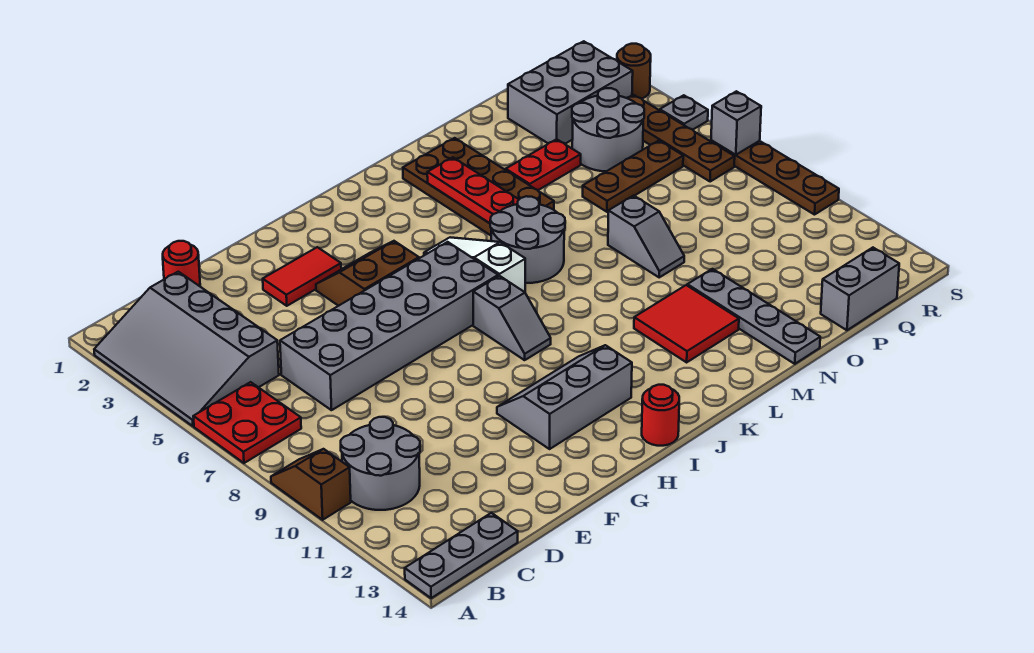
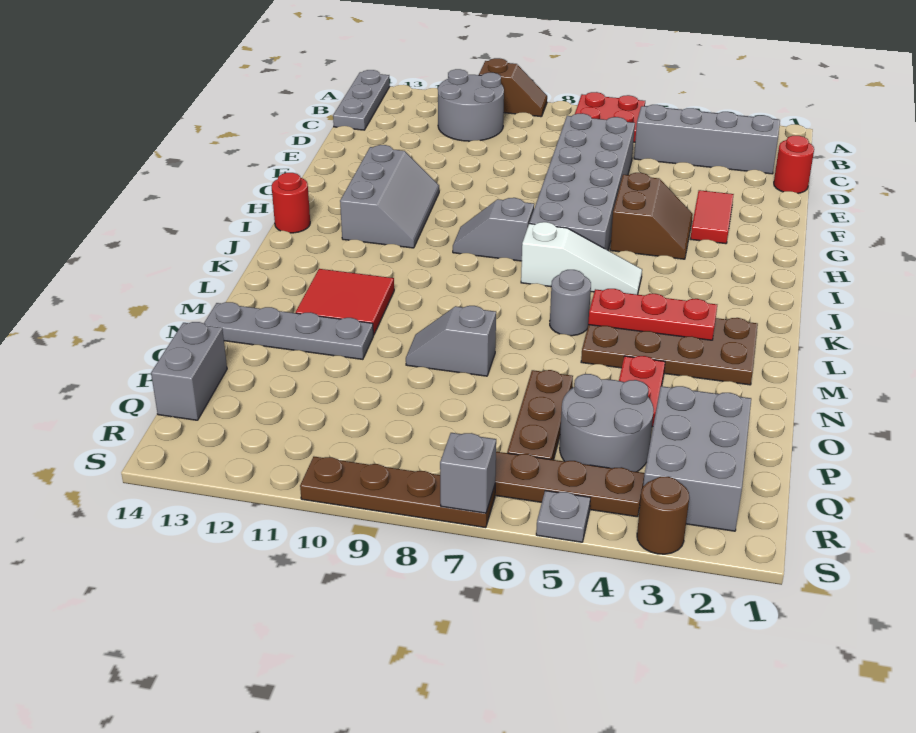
grey round brick K6:L7 level 1 -> grey round brick L6 level 1

